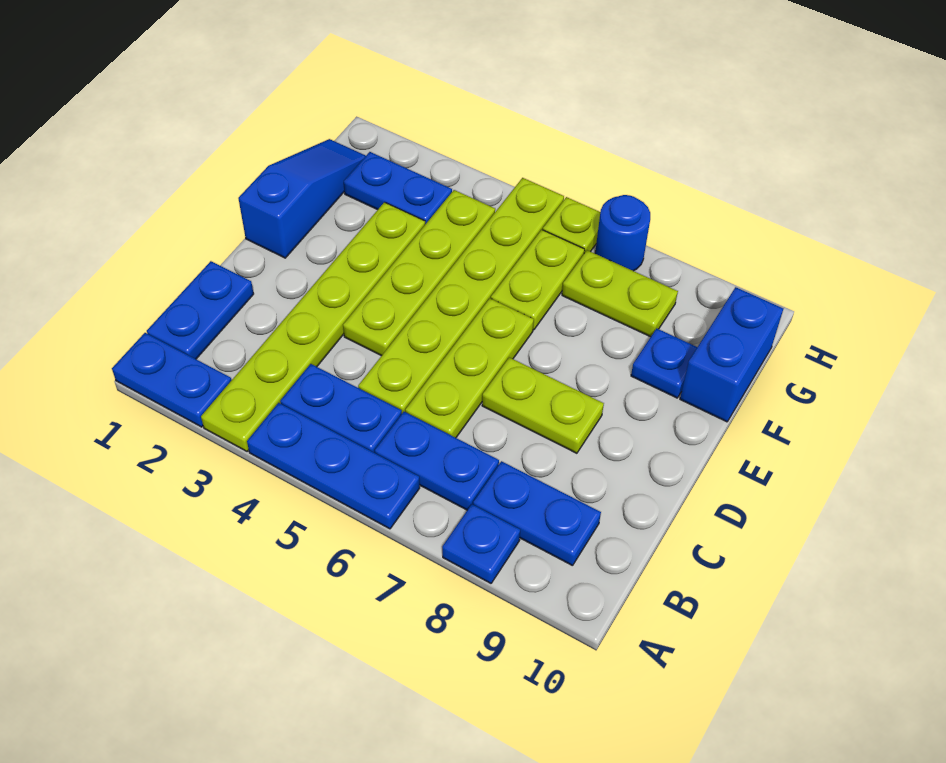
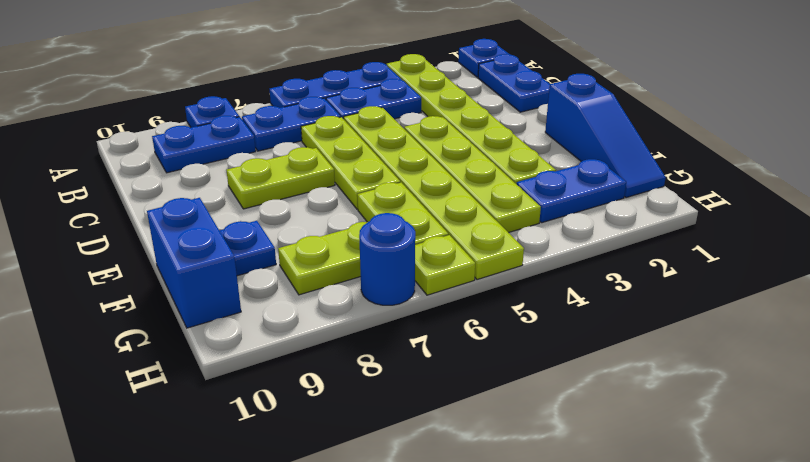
blue plate A1:A2 level 1 -> blue plate A1 level 1

